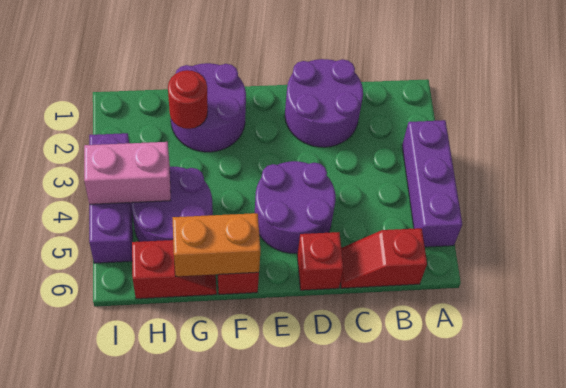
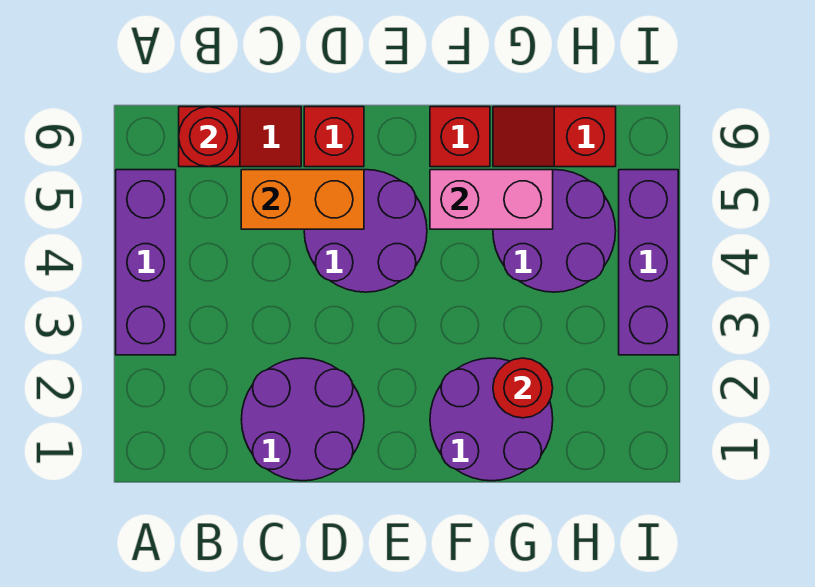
none -> red round brick B6 level 2
orange brick F6:G6 level 2 -> orange brick C5:D5 level 2
pink brick H4:I4 level 2 -> pink brick F5:G5 level 2

